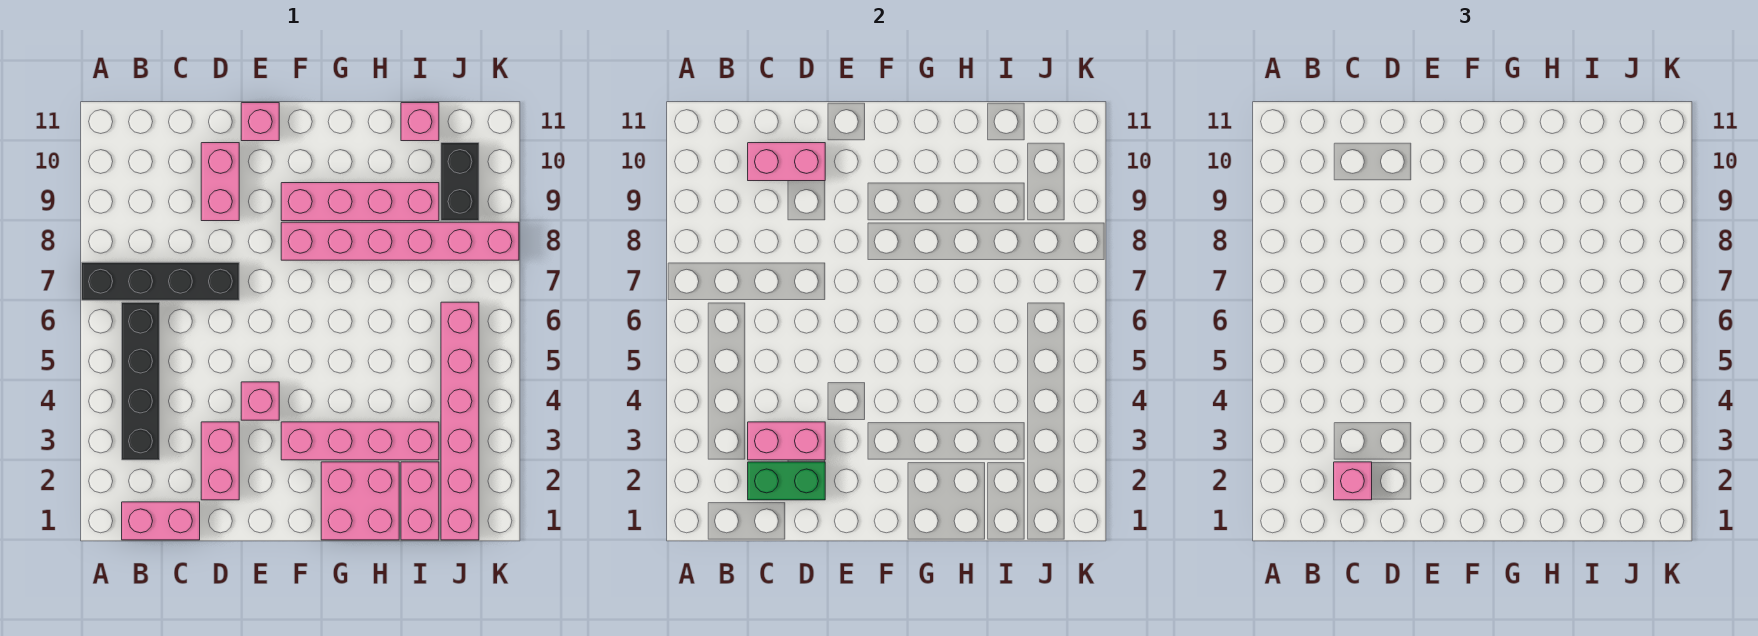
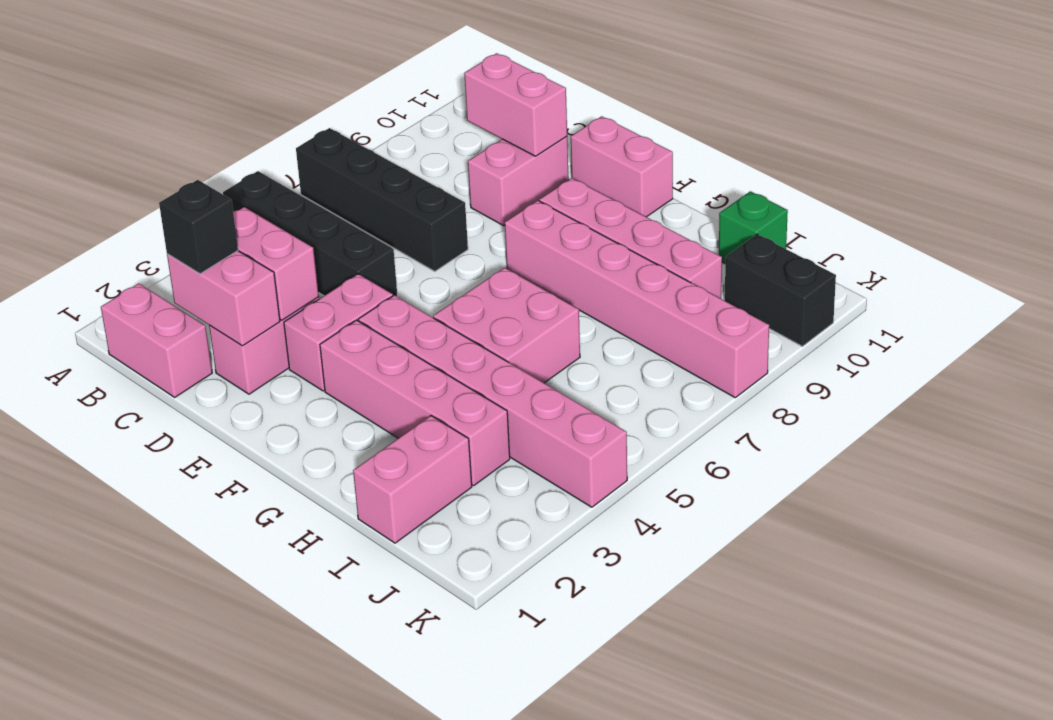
black brick B3:B6 level 1 -> black brick A5:D5 level 1
green brick C2:D2 level 2 -> pink brick C2:D2 level 2
pink brick C2 level 3 -> black brick C2 level 3
pink brick E4 level 1 -> pink brick E3:E4 level 1
pink brick E11 level 1 -> pink brick E11:F11 level 1
pink brick G1:H2 level 1 -> pink brick G5:H6 level 1
pink brick I11 level 1 -> green brick I11 level 1
pink brick J1:J6 level 1 -> pink brick F4:K4 level 1
black brick J9:J10 level 1 -> black brick J10:K10 level 1

